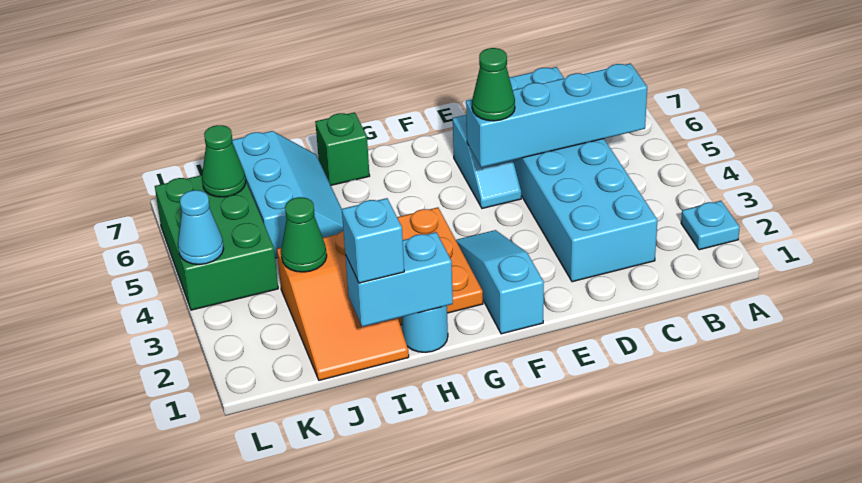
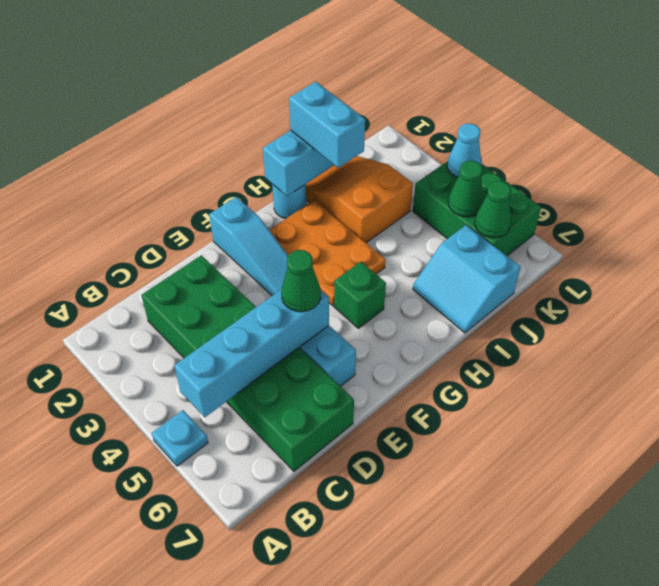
cyan plate A2 level 1 -> cyan plate A5 level 1
cyan brick C2:D7 level 1 -> green brick C2:D7 level 1
green brick H7 level 1 -> green brick G5 level 1
cyan brick I1 level 3 -> cyan brick I1:I2 level 3
cyan slope I5:J7 level 1 top J -> cyan slope I6:J7 level 1 top J
green cone J3 level 2 -> green cone K5 level 2

